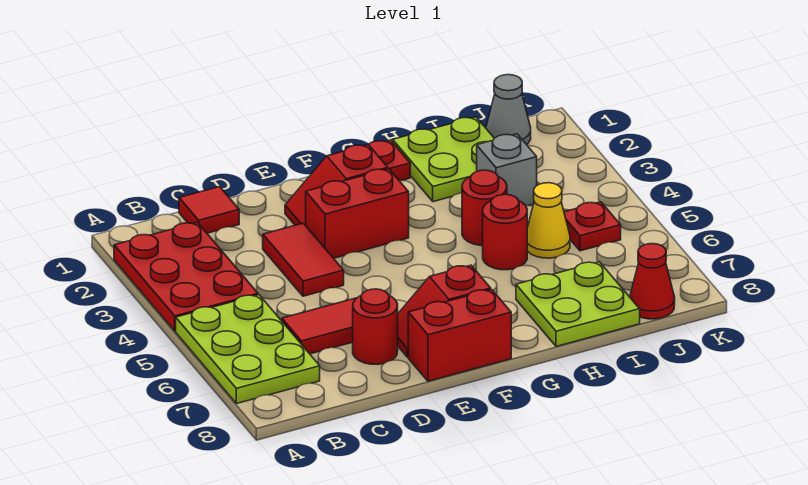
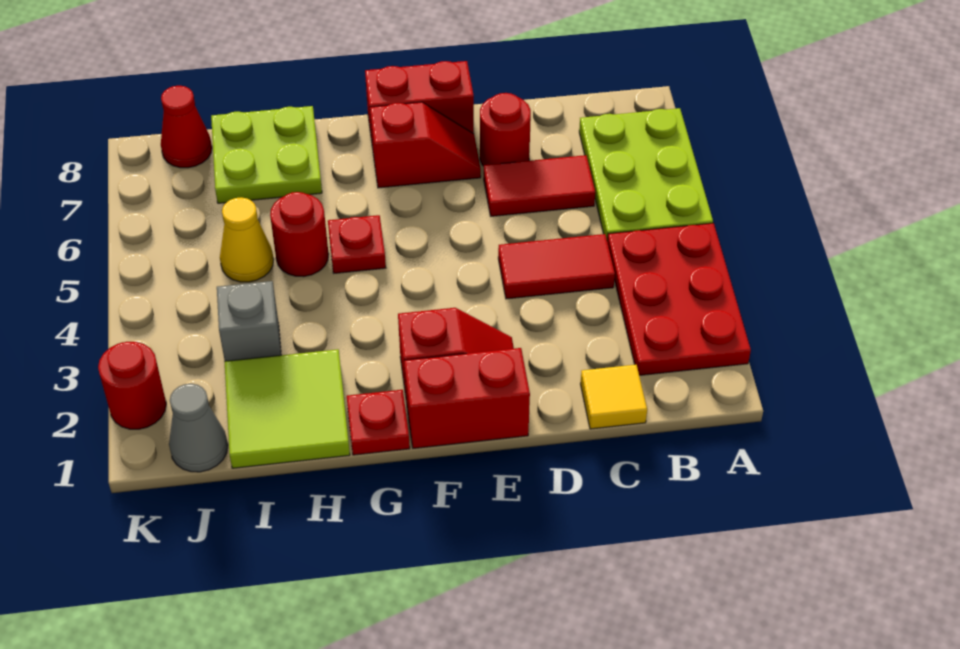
red tile C1 level 1 -> yellow tile C1 level 1
red tile D3:D4 level 1 -> red tile C4:D4 level 1
red brick E3:F3 level 1 -> red brick E1:F1 level 1
lime plate H1:I2 level 1 -> lime tile H1:I2 level 1
red round brick H4 level 1 -> red round brick K2 level 1
red plate J5 level 1 -> red plate G5 level 1

